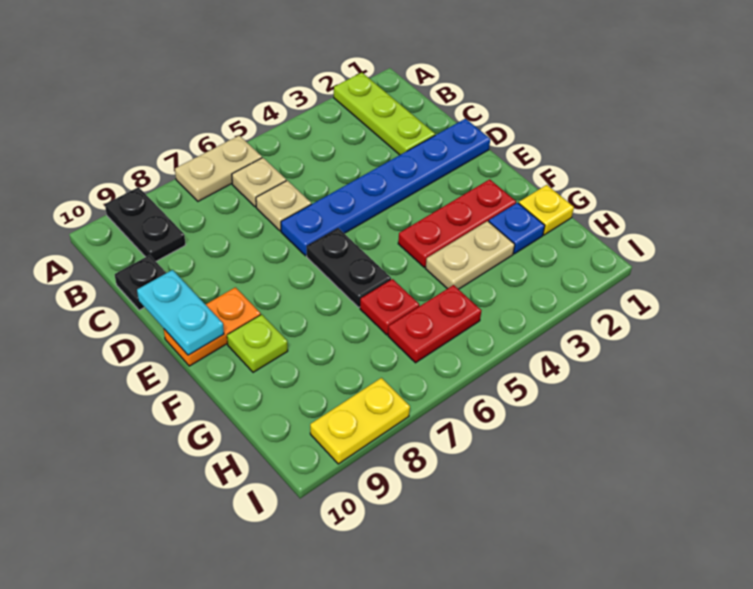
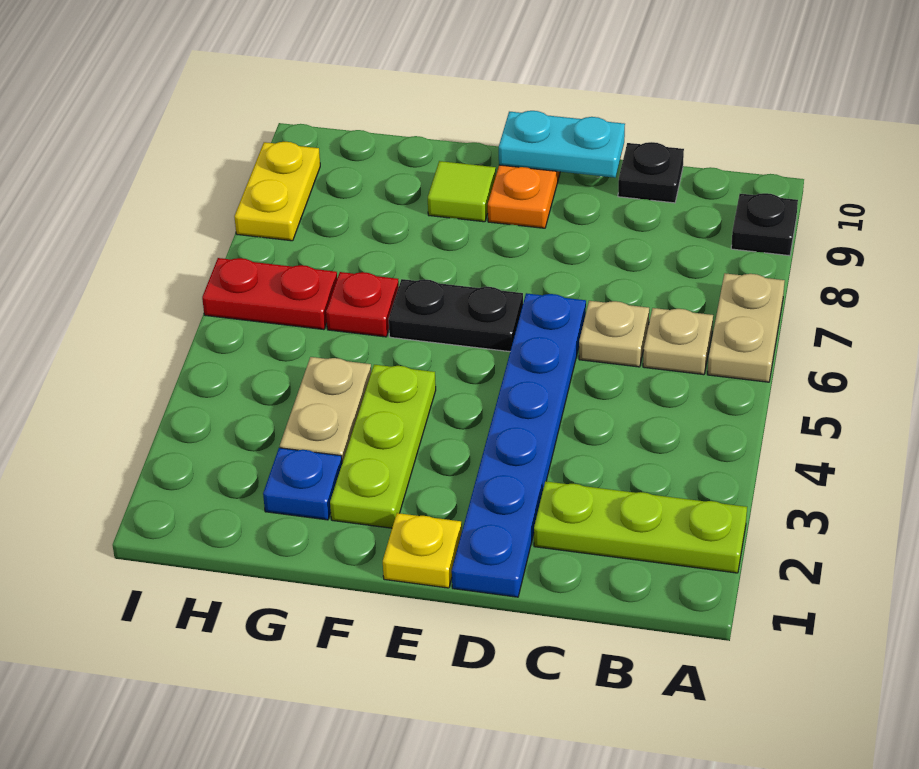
black plate A9:B9 level 1 -> black plate A9 level 1
red plate F2:F4 level 1 -> lime plate F2:F4 level 1
lime plate F9 level 1 -> lime tile F9 level 1
yellow plate G1 level 1 -> yellow plate E1 level 1
red plate H5:H6 level 1 -> red plate H6:I6 level 1

